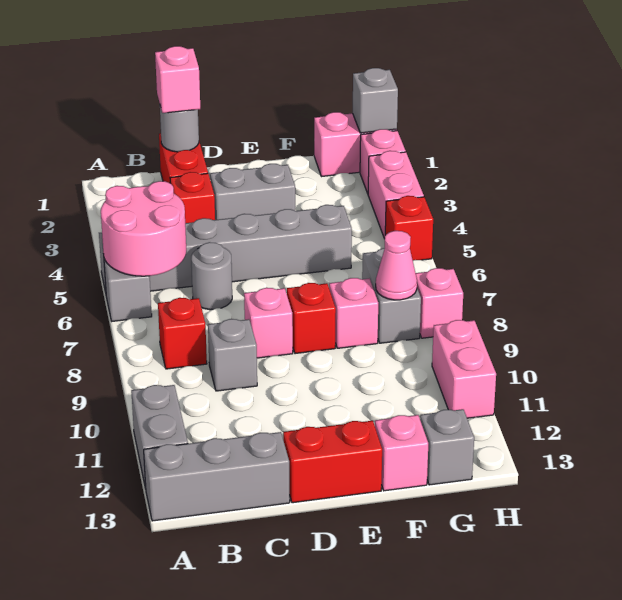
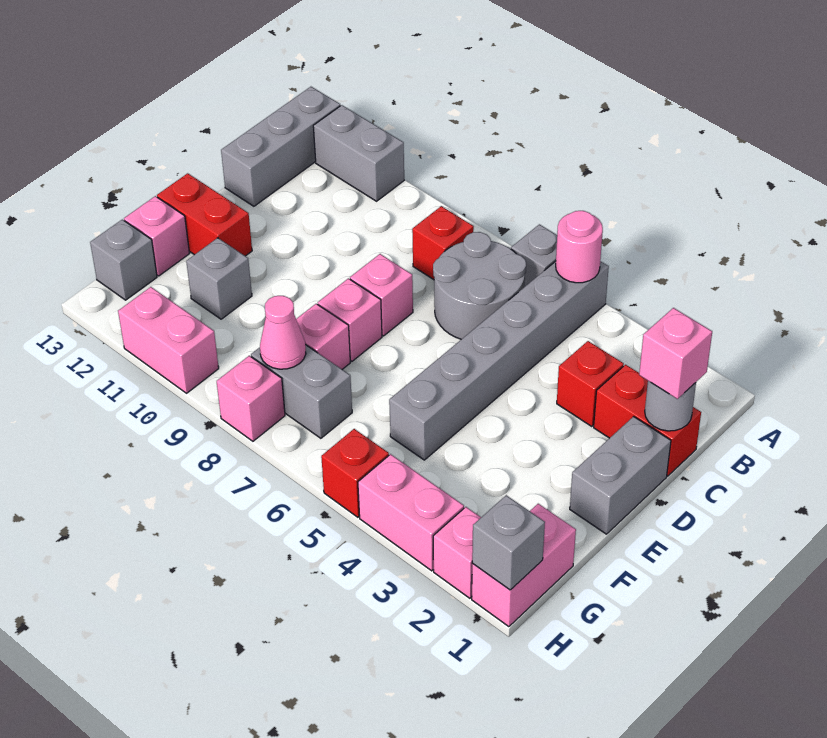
pink round brick A5:B6 level 2 -> pink round brick A5 level 2
grey round brick C6 level 1 -> grey round brick B6:C7 level 1
grey brick C9 level 1 -> grey brick F11 level 1
grey brick D3:E3 level 1 -> grey brick D1:E1 level 1
red brick D13:E13 level 1 -> red brick E12:E13 level 1
red brick E8 level 1 -> pink brick E8 level 1

